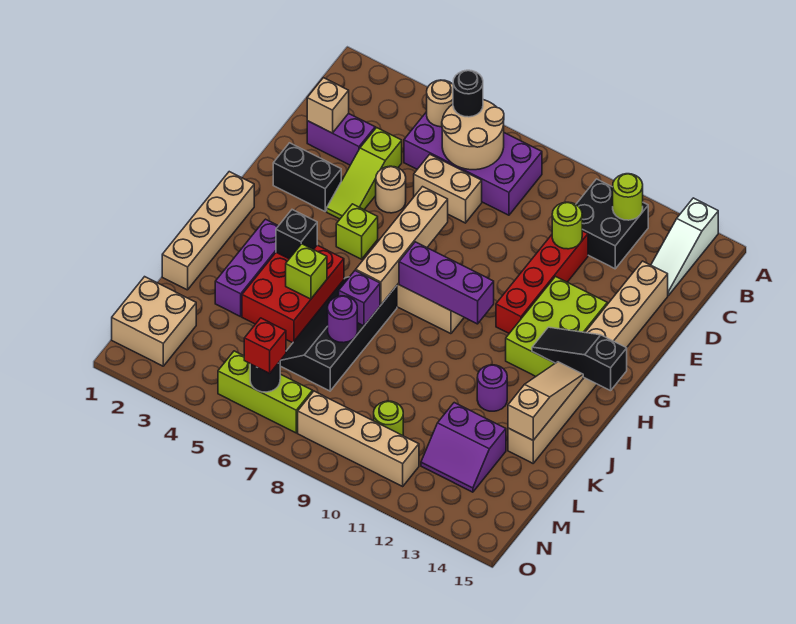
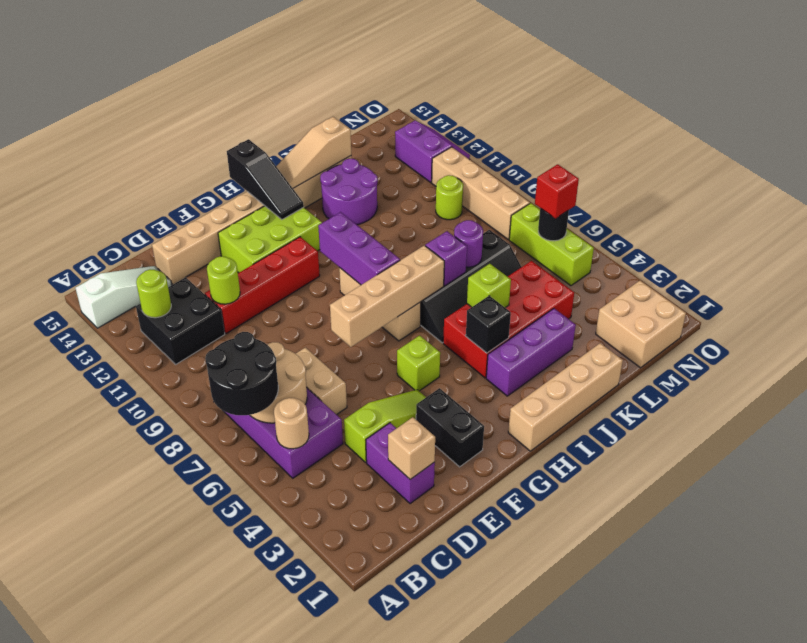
black round brick B6 level 3 -> black round brick A6:B7 level 3
tan round brick E5 level 1 -> none
red brick I4:K5 level 1 -> red brick I4:L5 level 1
purple round brick J12 level 1 -> purple round brick J12:K13 level 1
purple slope L12:M13 level 1 top L -> purple slope N12:O13 level 1 top N

